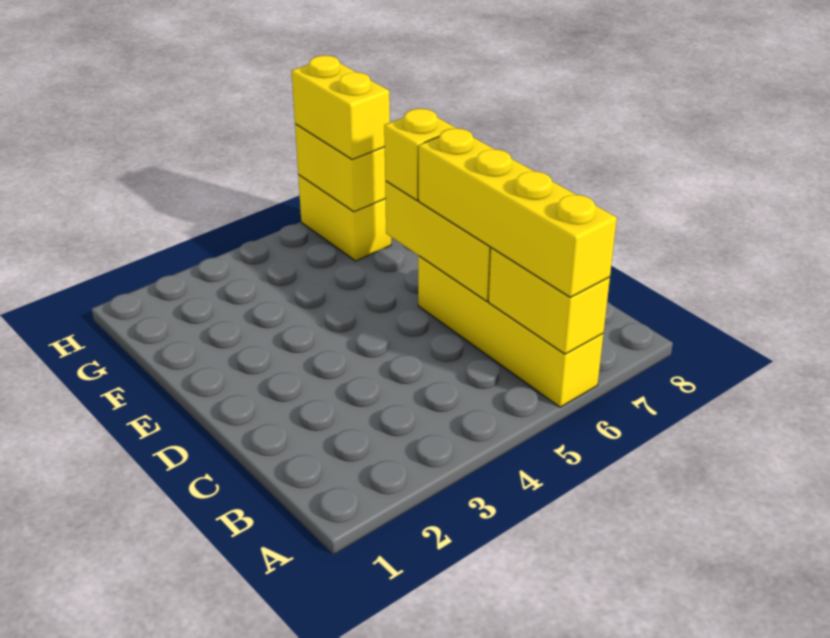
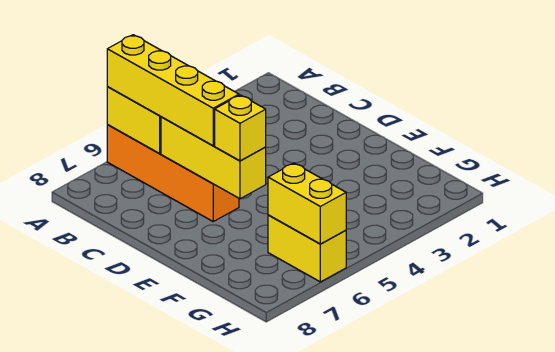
yellow brick A6:D6 level 1 -> orange brick A6:D6 level 1
yellow brick G6:H6 level 3 -> none

